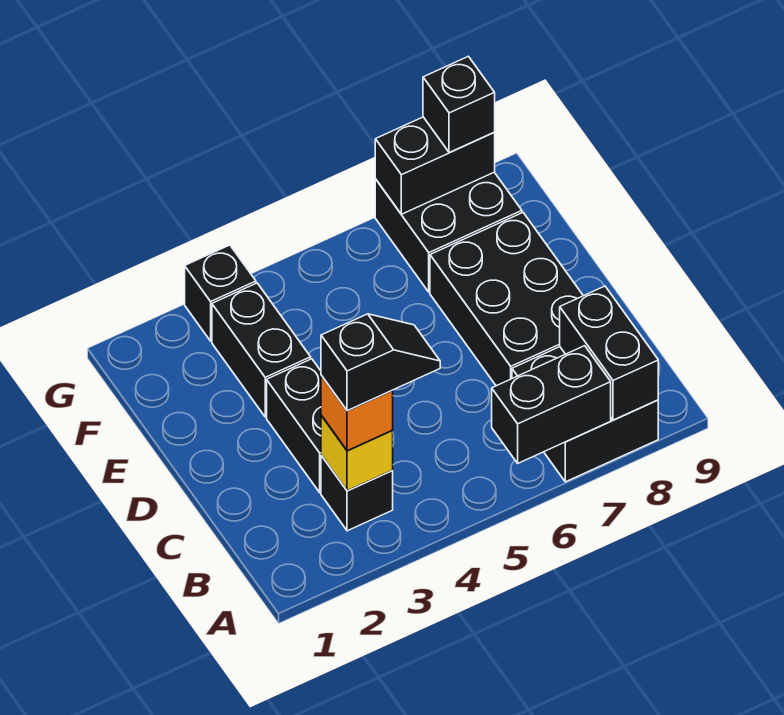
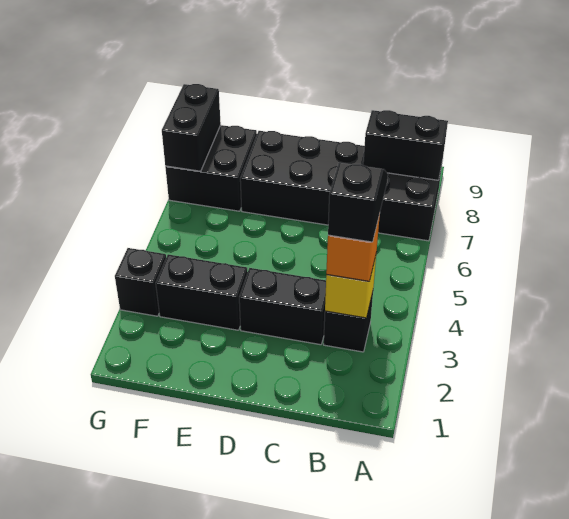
black brick A6:A7 level 2 -> none
black brick G8 level 3 -> none

